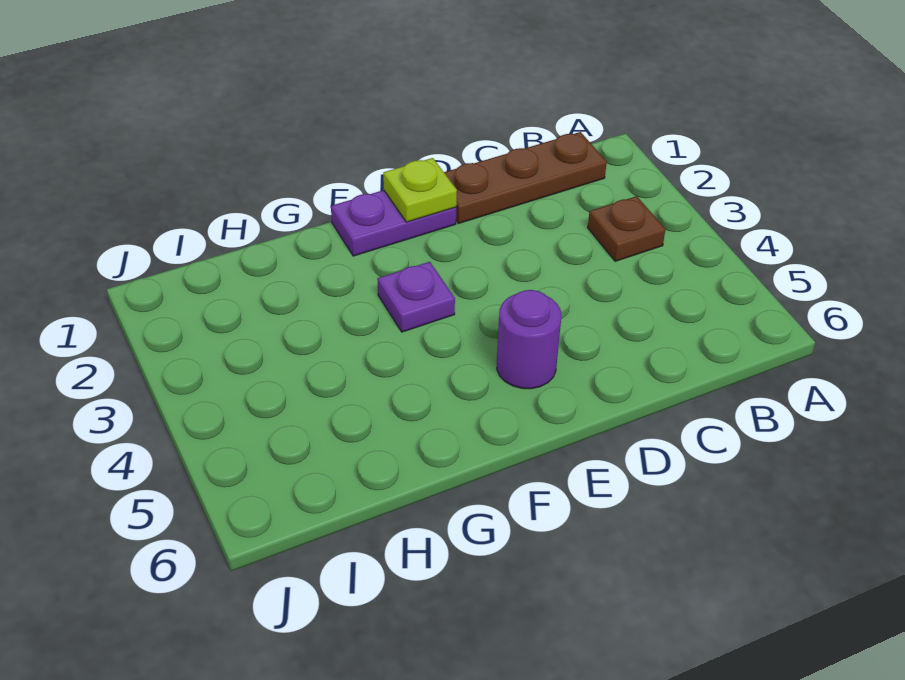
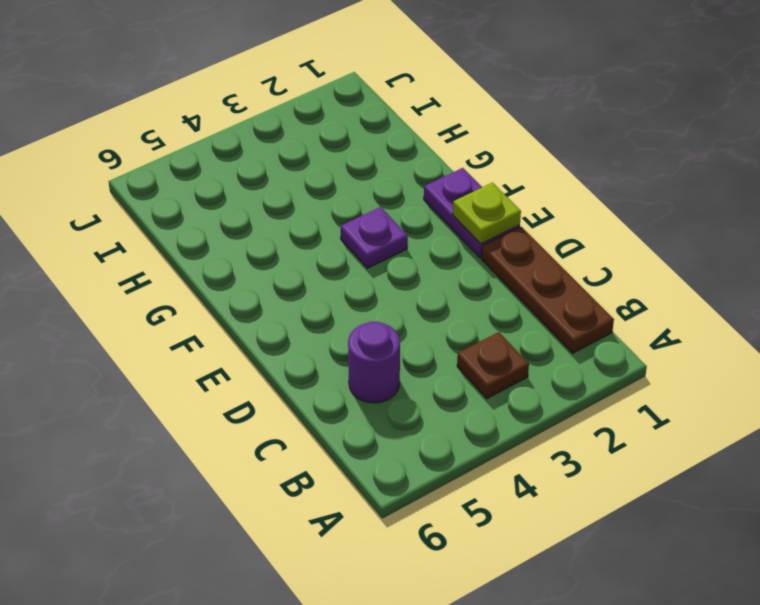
purple round brick E5 level 1 -> purple round brick C5 level 1

